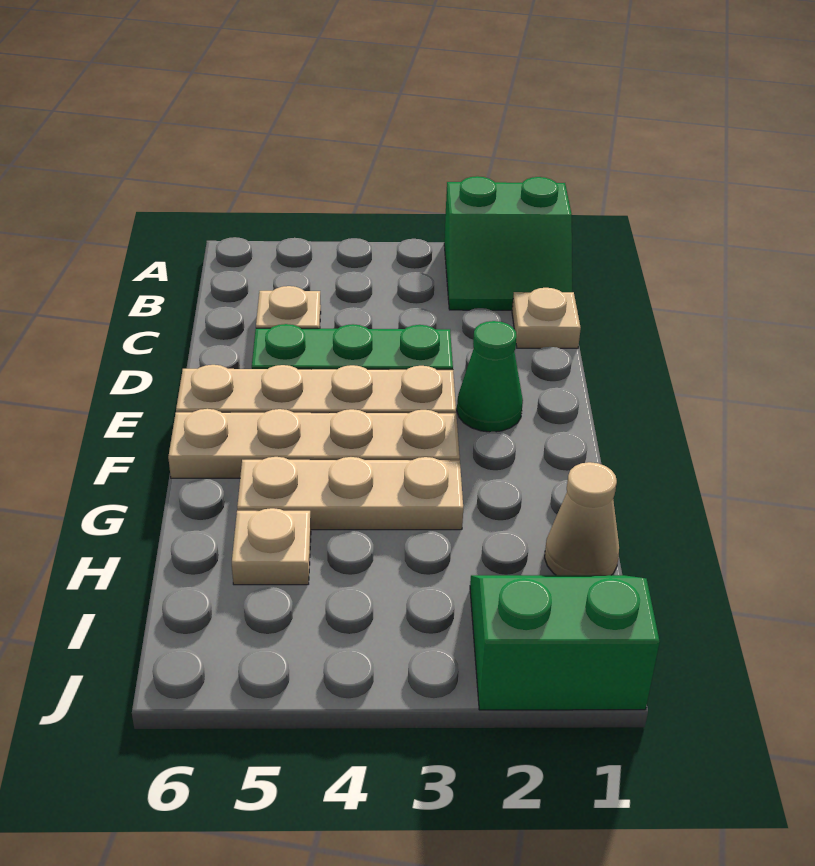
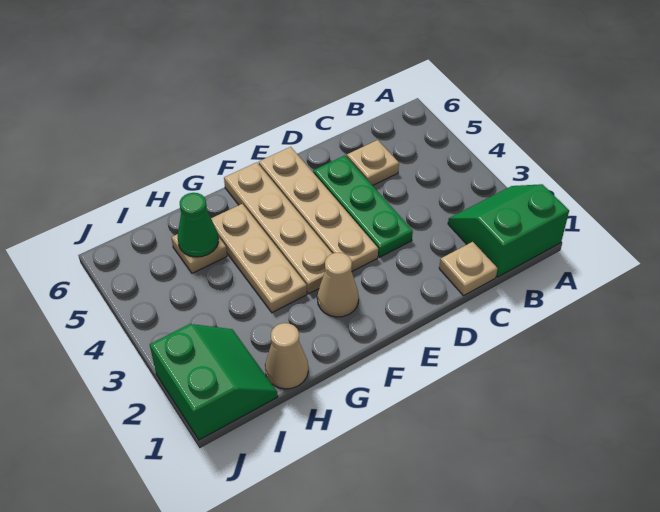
green slope A1:B2 level 1 top A -> green slope A1:B2 level 1 top 1
green cone E2 level 1 -> green cone H5 level 2
none -> tan cone F2 level 1

